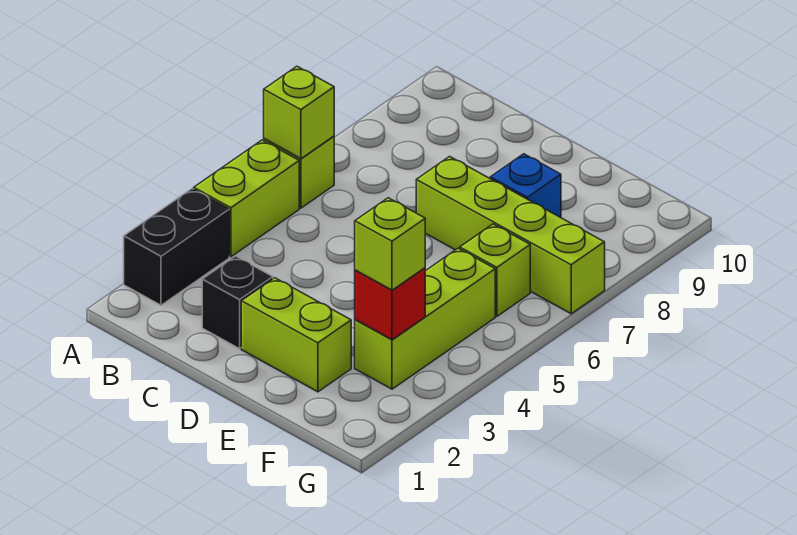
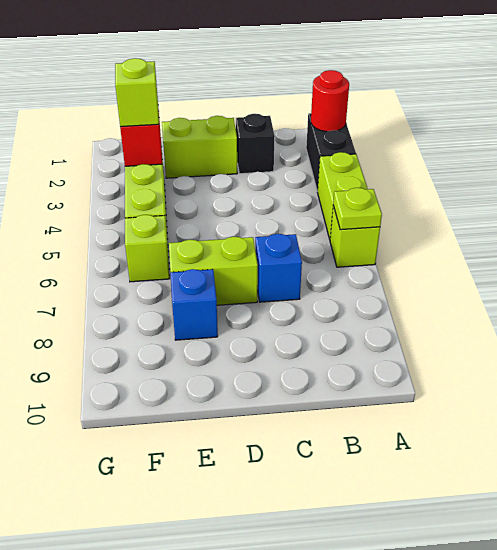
none -> red round brick A2 level 2
lime brick A6 level 2 -> lime plate A6 level 2
none -> blue brick C7 level 1
lime brick D7:G7 level 1 -> lime brick D7:E7 level 1

